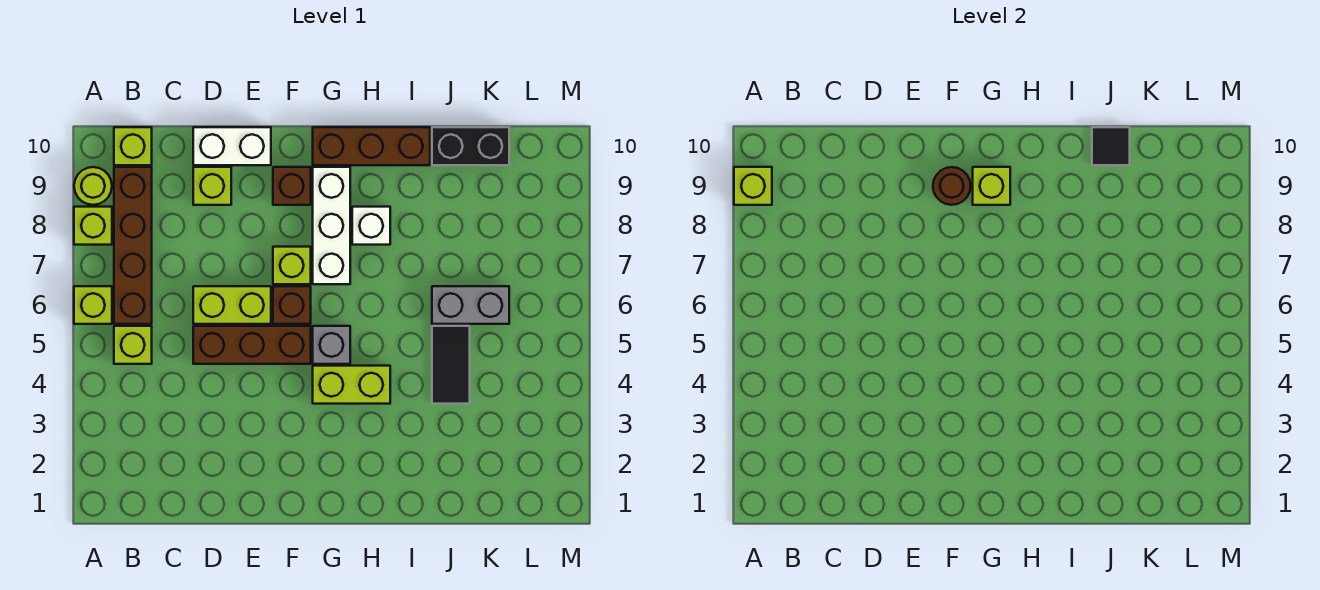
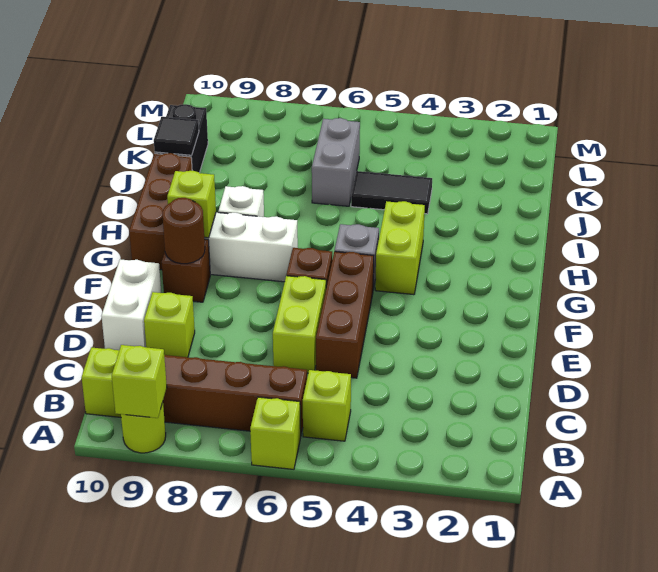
lime brick A8 level 1 -> none
lime brick F7 level 1 -> none

